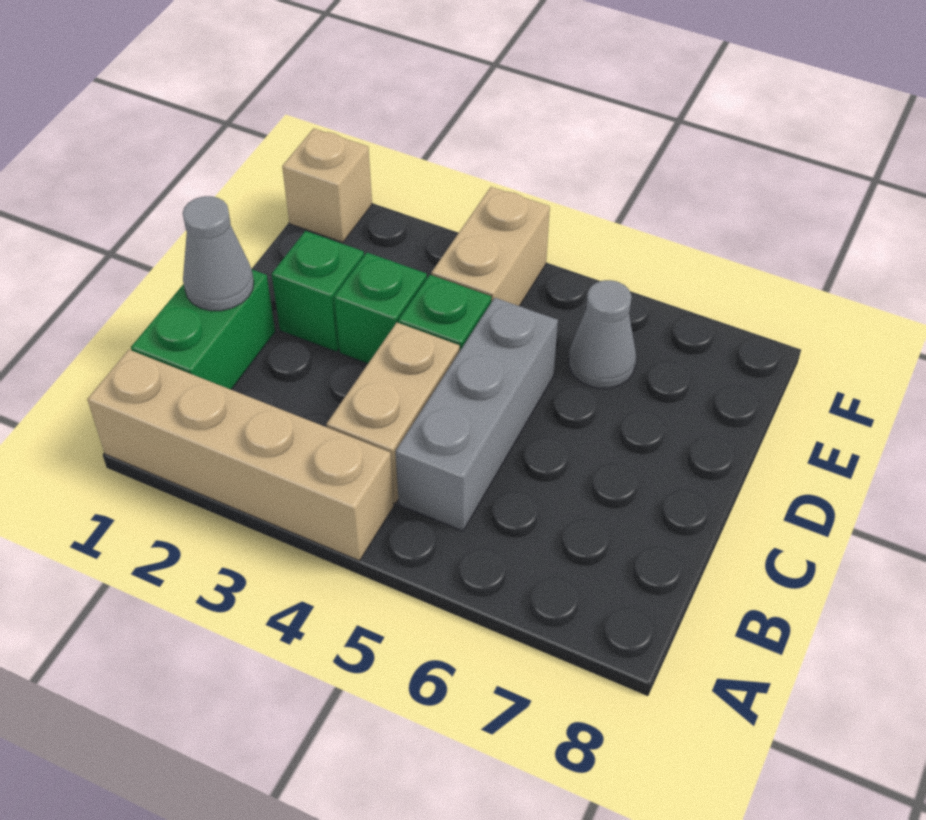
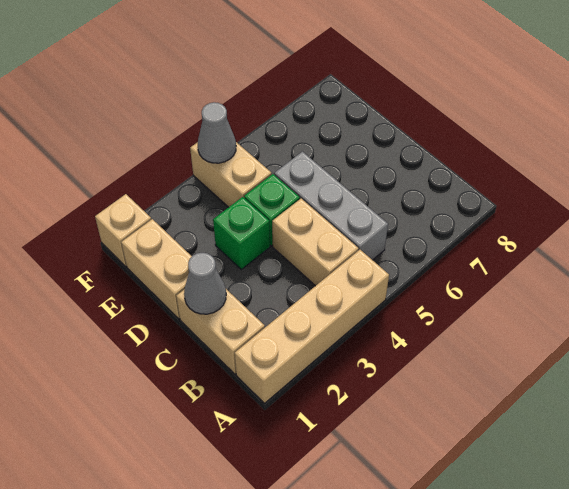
green brick B1:C1 level 1 -> tan brick B1:C1 level 1
none -> tan brick D1:E1 level 1
green brick D2 level 1 -> none
grey cone E6 level 1 -> grey cone F4 level 2

